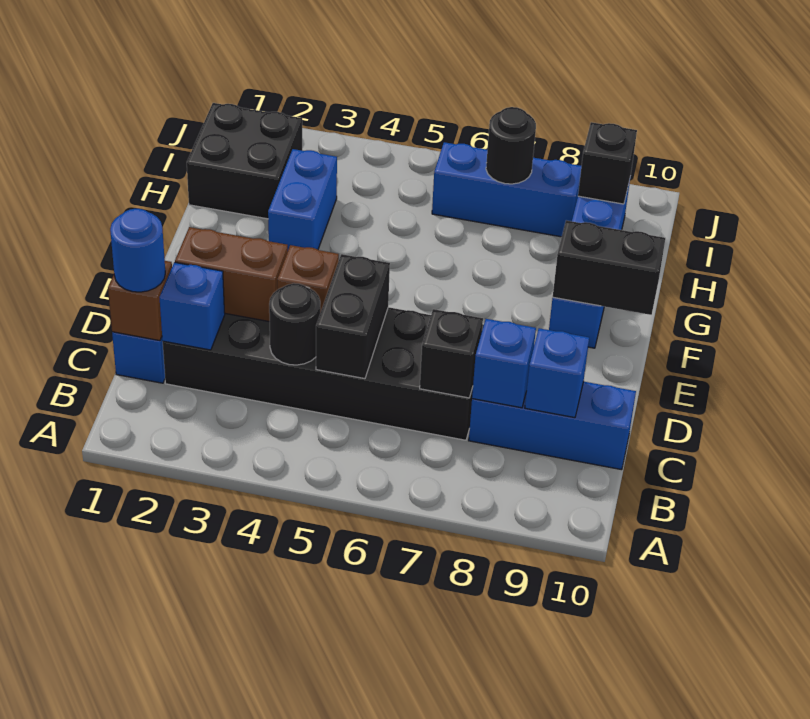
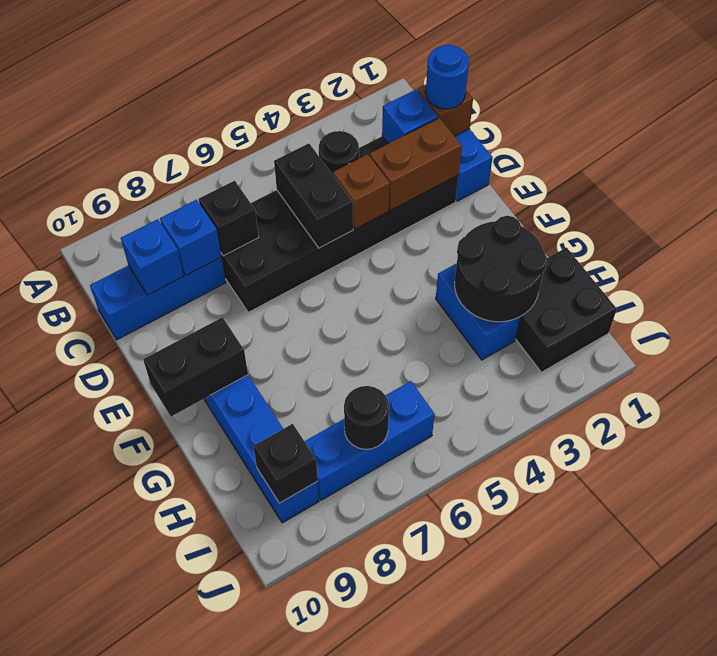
none -> black round brick G2:H3 level 2

